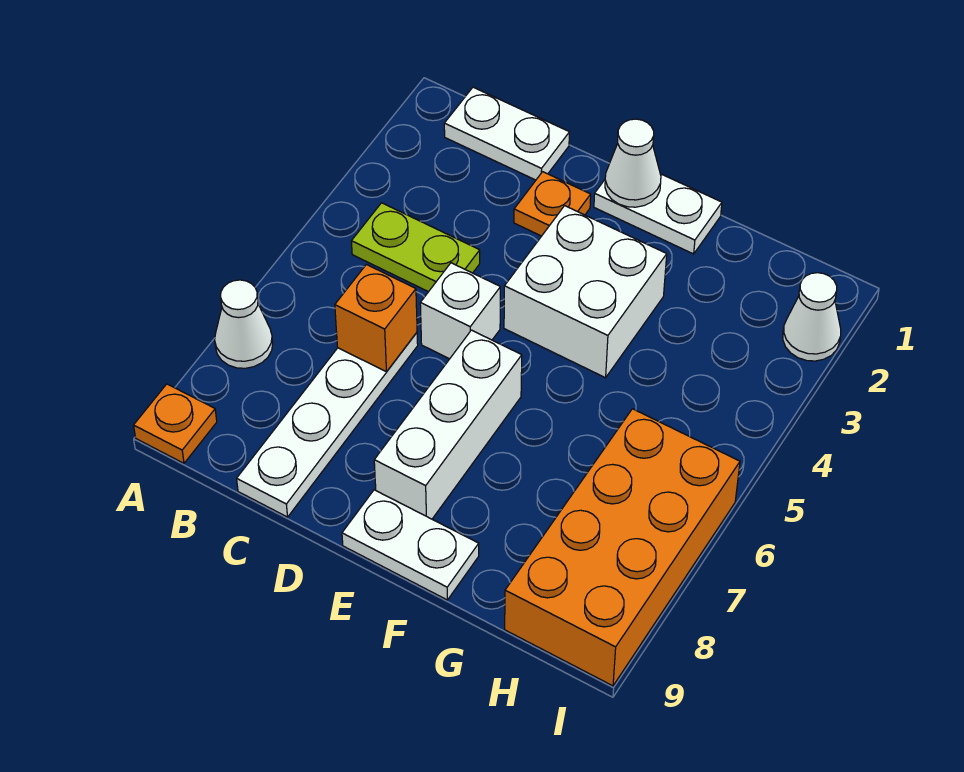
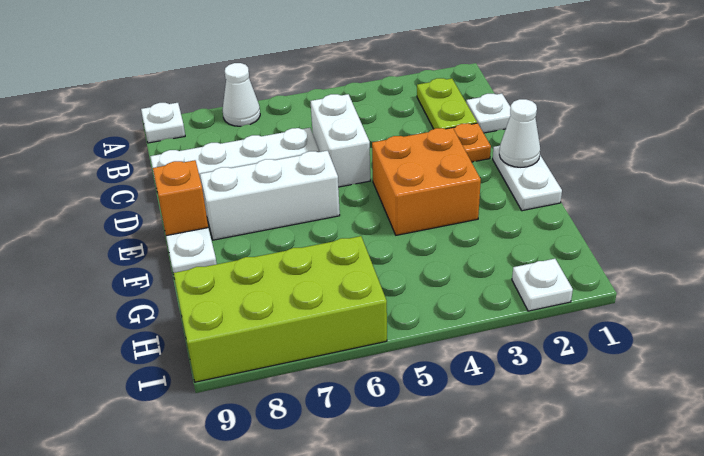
orange plate A9 level 1 -> white plate A9 level 1
white plate B1:C1 level 1 -> white plate C1 level 1
lime plate B4:C4 level 1 -> lime plate B2:C2 level 1
orange brick C6 level 2 -> orange brick E9 level 2
white brick D5 level 1 -> white brick C5:D5 level 1
white brick E3:F4 level 1 -> orange brick E3:F4 level 1
orange brick H6:I9 level 1 -> lime brick H6:I9 level 1
white cone I2 level 1 -> white plate I2 level 1

